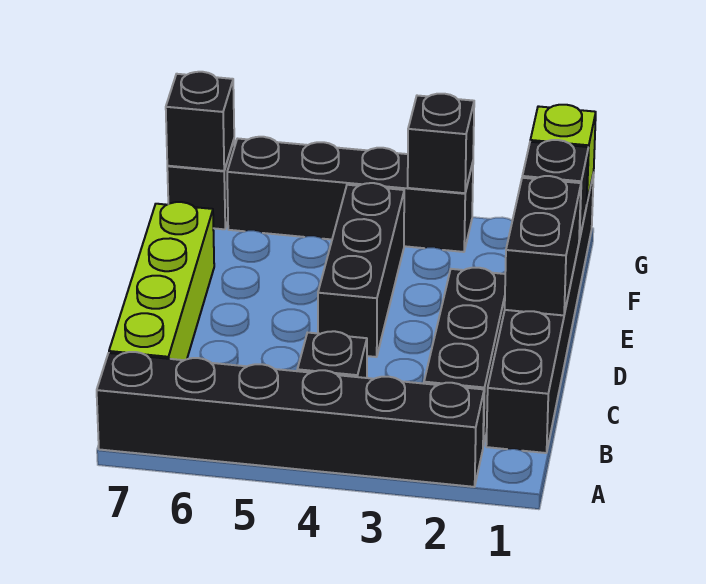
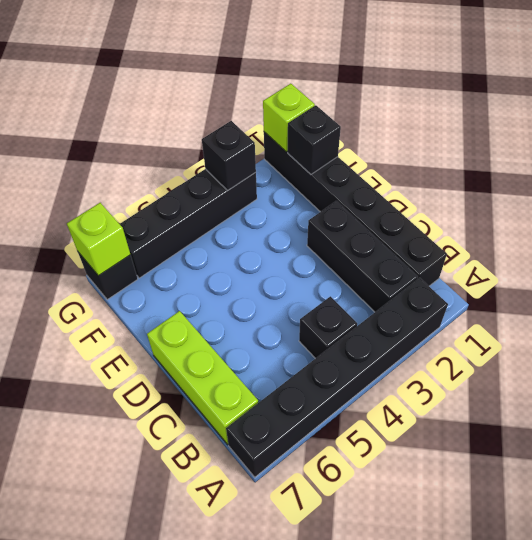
lime brick B7:E7 level 1 -> lime brick B7:D7 level 1
black brick D1:E1 level 2 -> none
black brick D4:F4 level 1 -> none
black brick G7 level 2 -> lime brick G7 level 2

